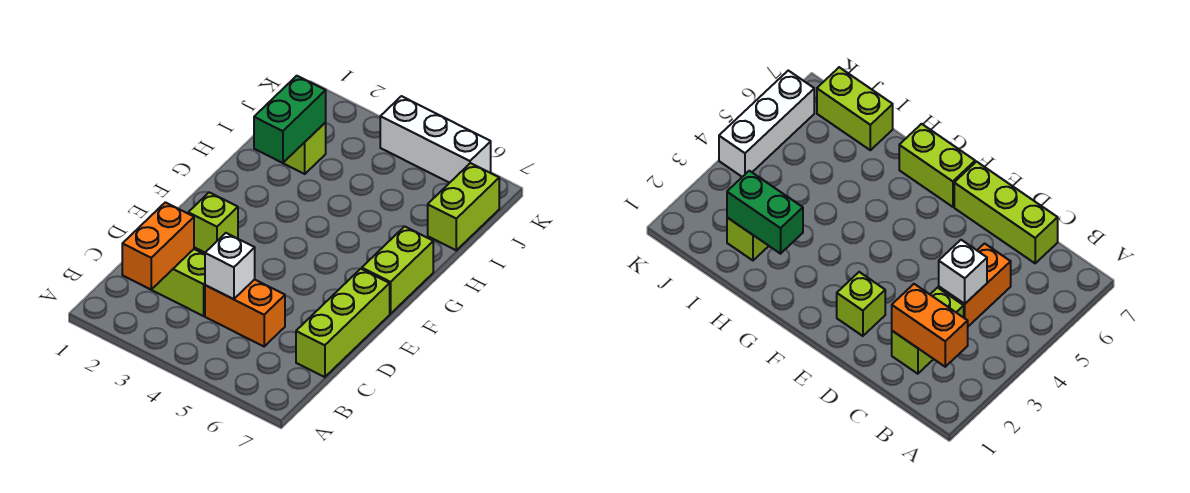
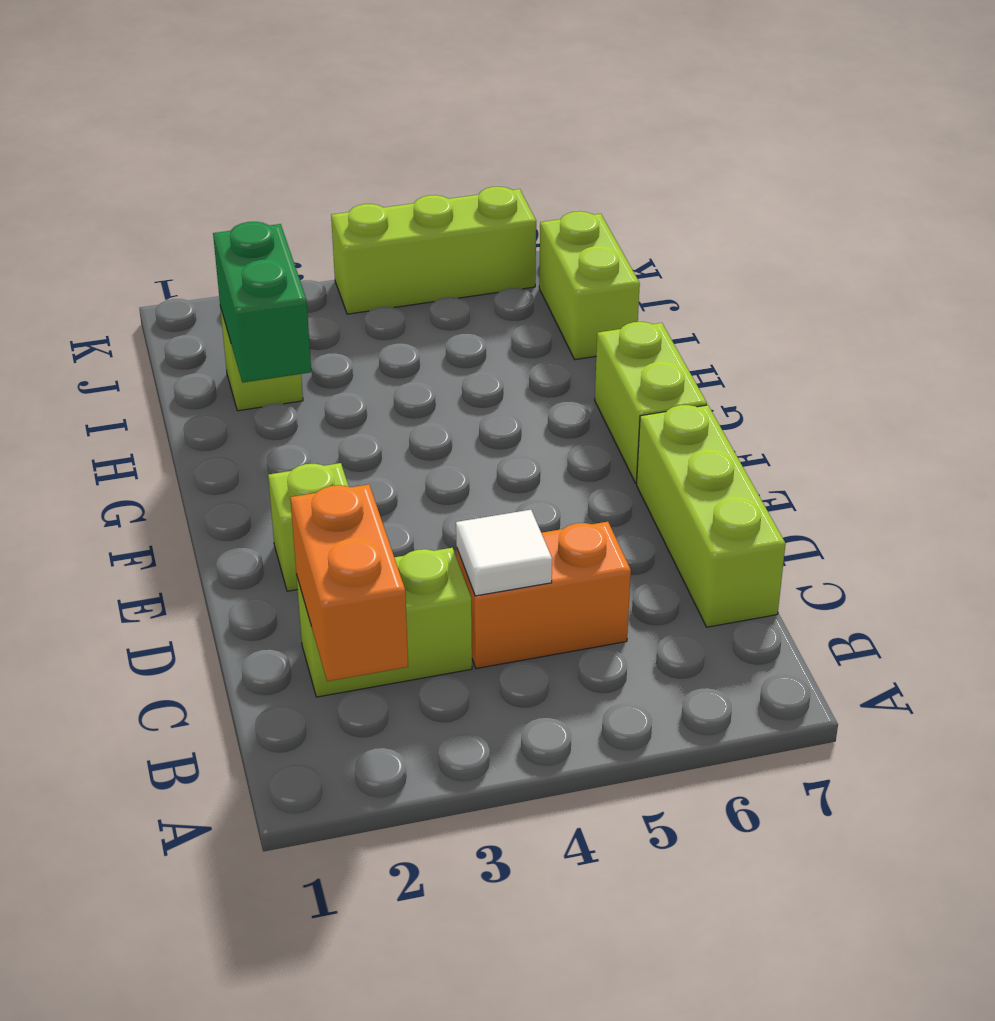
white brick C4 level 2 -> white tile C4 level 2
white brick K4:K6 level 1 -> lime brick K4:K6 level 1

